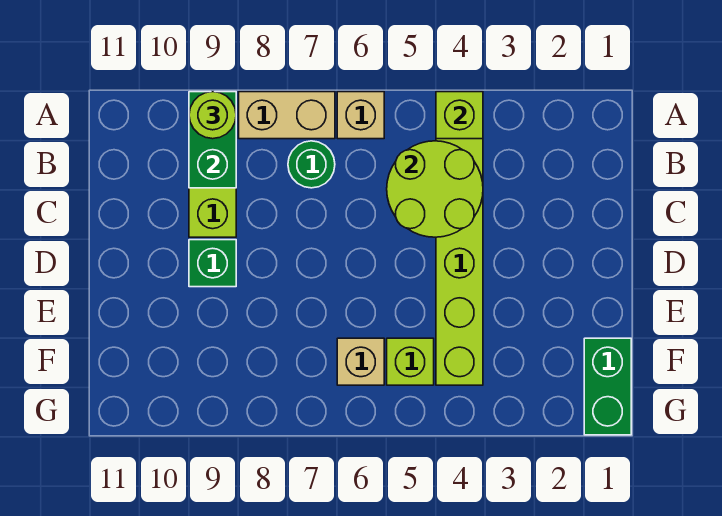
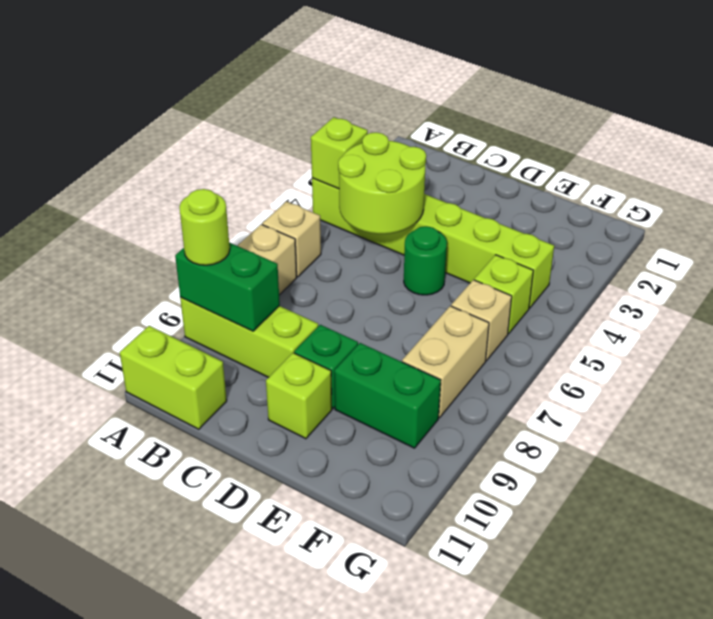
none -> lime brick A11:B11 level 1
green round brick B7 level 1 -> green round brick D5 level 1
none -> lime brick D10 level 1
green brick F1:G1 level 1 -> green brick E9:F9 level 1
none -> tan brick F7:F8 level 1

